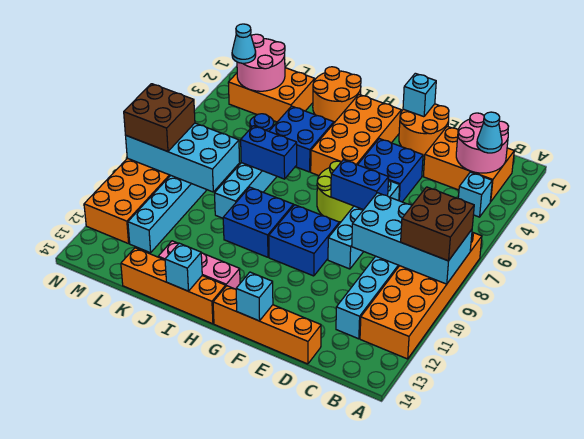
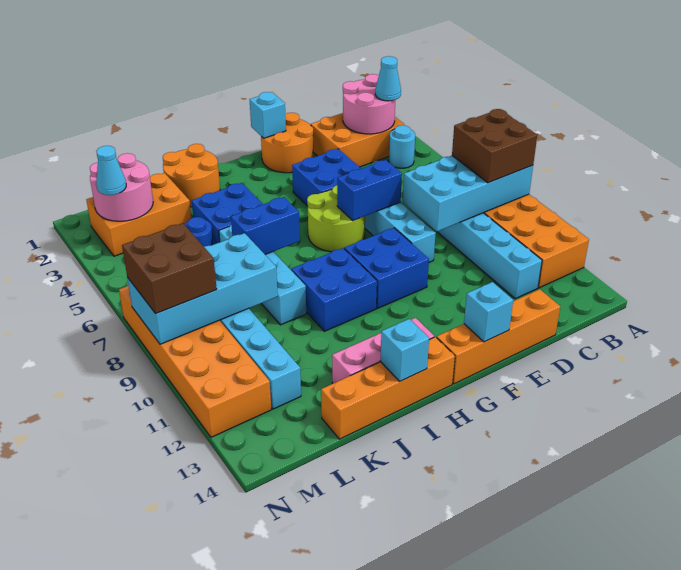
cyan brick B4 level 1 -> cyan round brick B4 level 1
orange brick G2:H5 level 1 -> none

